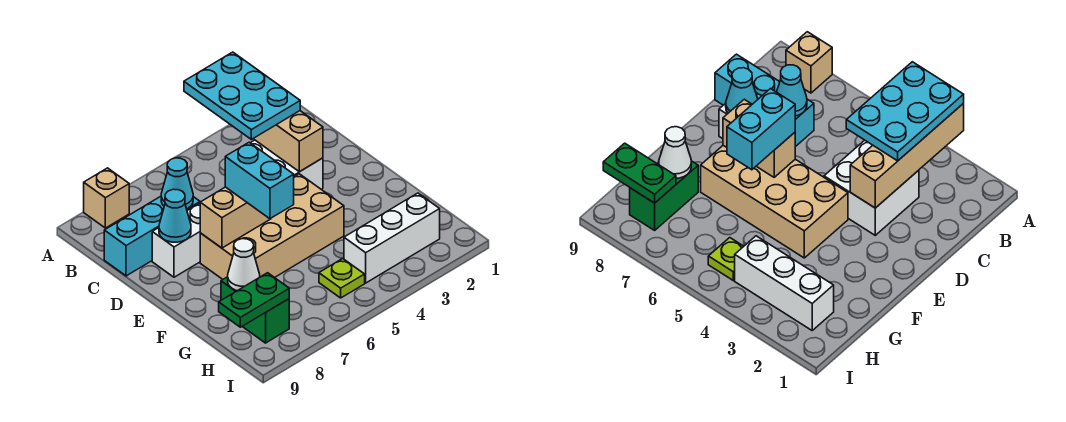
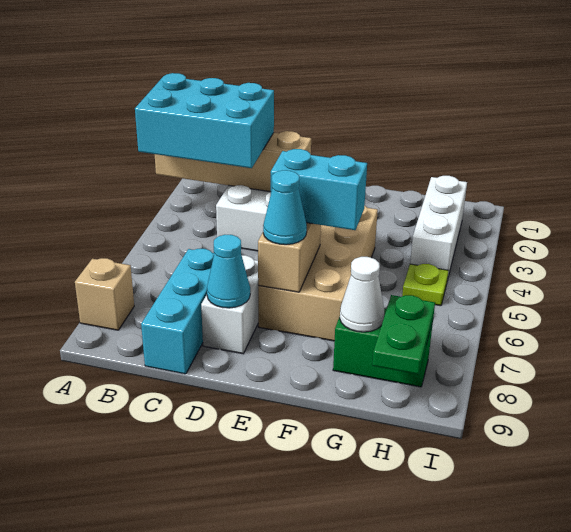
cyan plate A3:C4 level 3 -> cyan brick A3:C4 level 3
cyan cone C7 level 2 -> cyan cone E7 level 3

